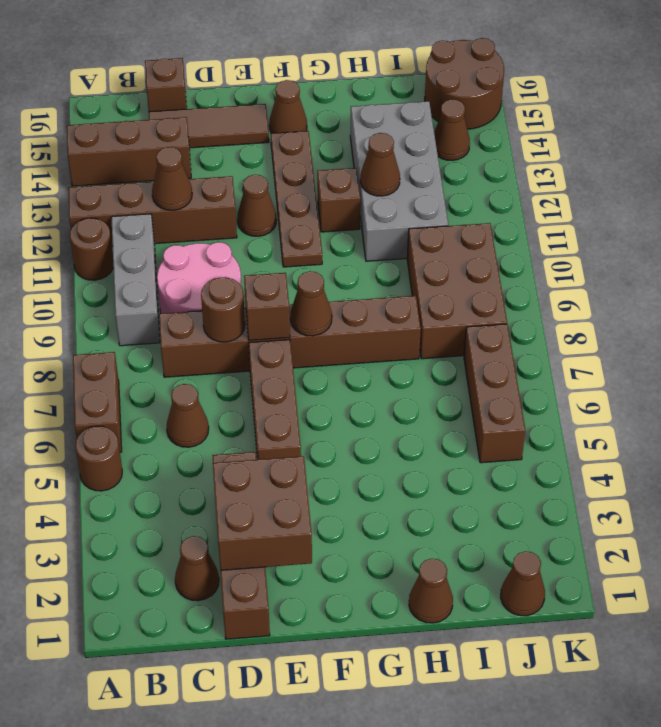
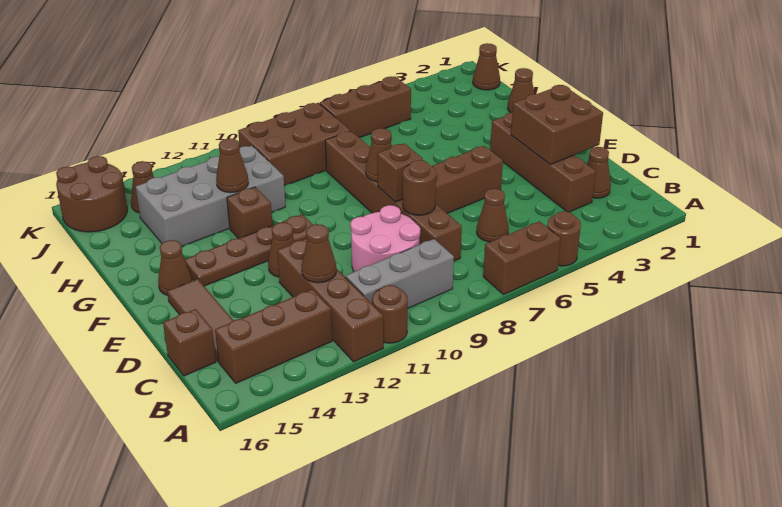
brown brick A14:C14 level 1 -> brown brick B13:B15 level 1
brown brick D1:D4 level 1 -> brown brick C3:F3 level 1

